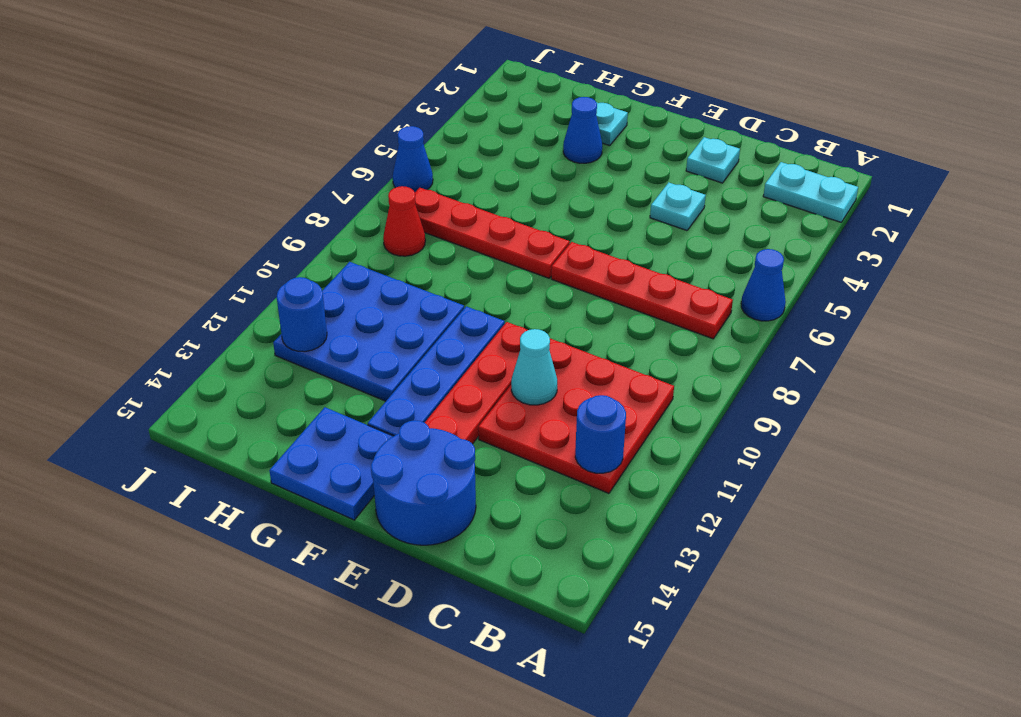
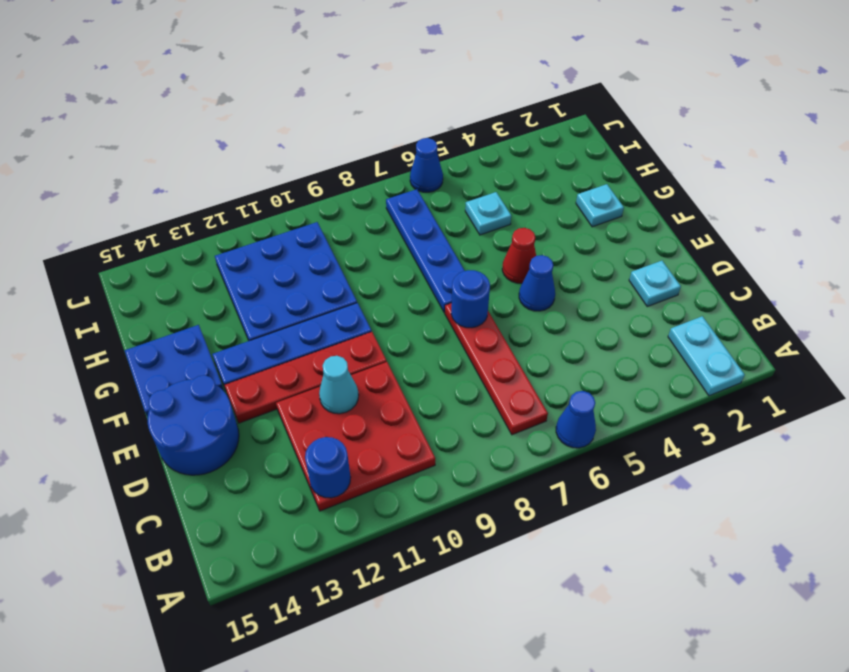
cyan plate D4 level 1 -> cyan plate H5 level 1
red plate F7:I7 level 1 -> blue plate F7:I7 level 1
blue cone G3 level 1 -> blue cone E5 level 1
red cone I8 level 1 -> red cone F5 level 1
blue round brick I12 level 2 -> blue round brick E7 level 2

